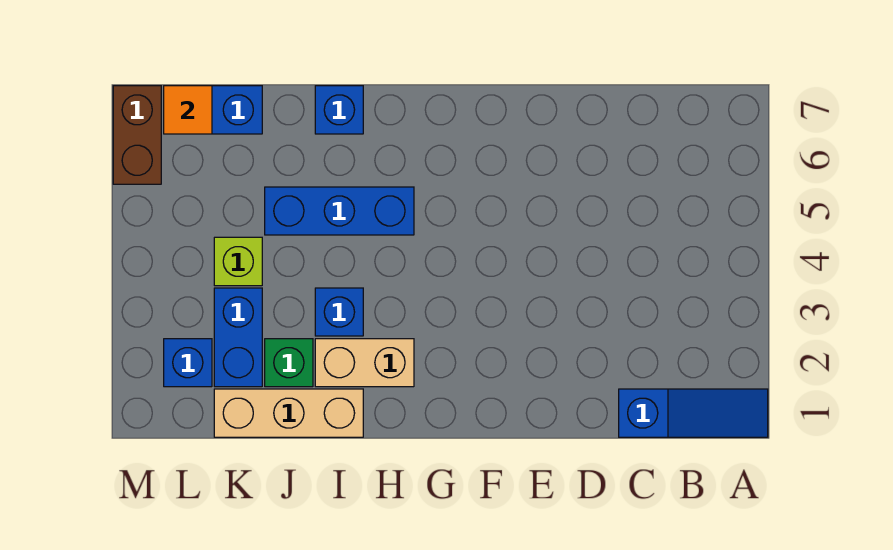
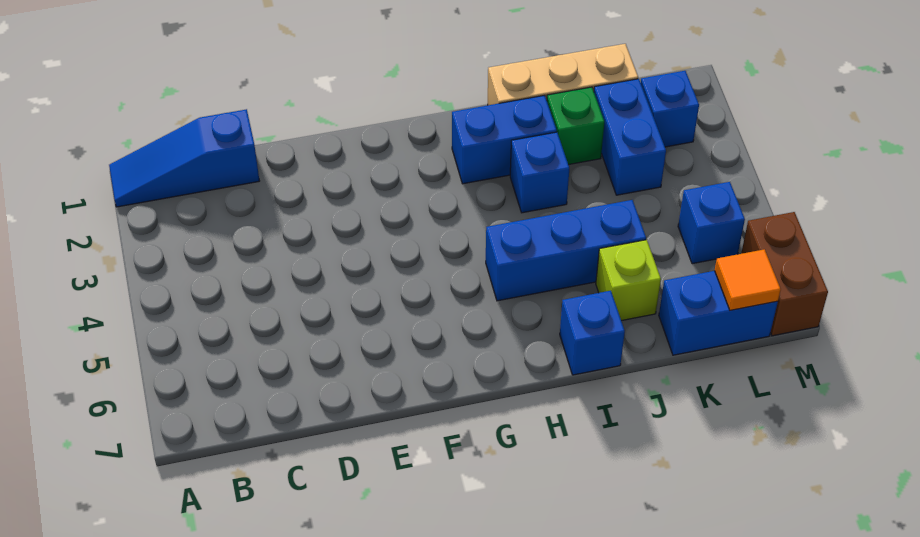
tan brick H2:I2 level 1 -> blue brick H2:I2 level 1
lime brick K4 level 1 -> lime brick J6 level 1
none -> blue brick L5 level 1

